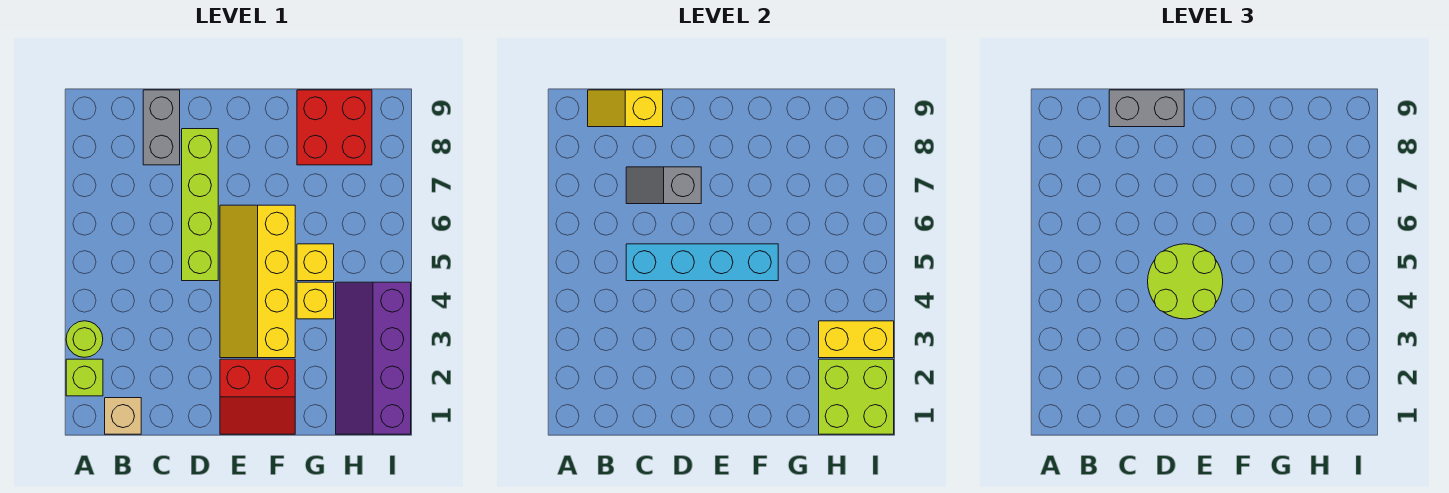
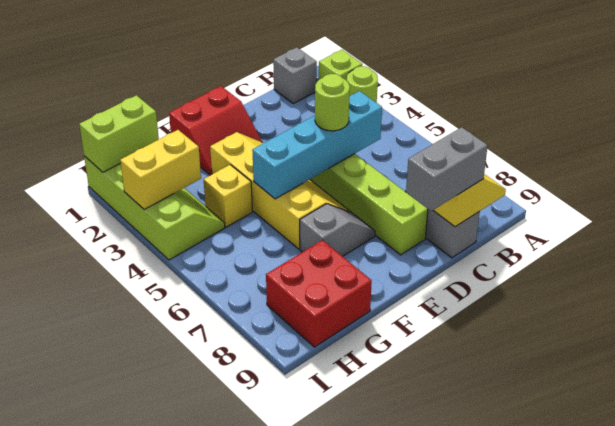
tan brick B1 level 1 -> grey brick B1 level 1
grey slope C7:D7 level 2 top D -> grey slope E7:F7 level 1 top F
lime round brick D4:E5 level 3 -> lime round brick D5 level 3
red slope E1:F2 level 1 top 2 -> red slope E1:F2 level 1 top 1
yellow brick G5 level 1 -> none
purple slope H1:I4 level 1 top I -> lime slope H1:I4 level 1 top I
lime brick H1:I2 level 2 -> lime brick H1:I1 level 2

